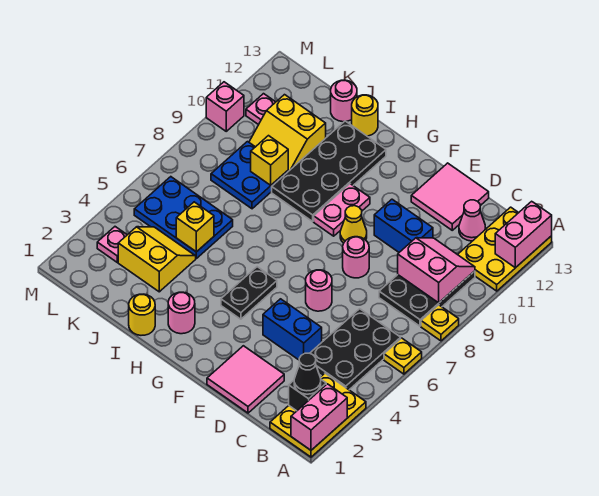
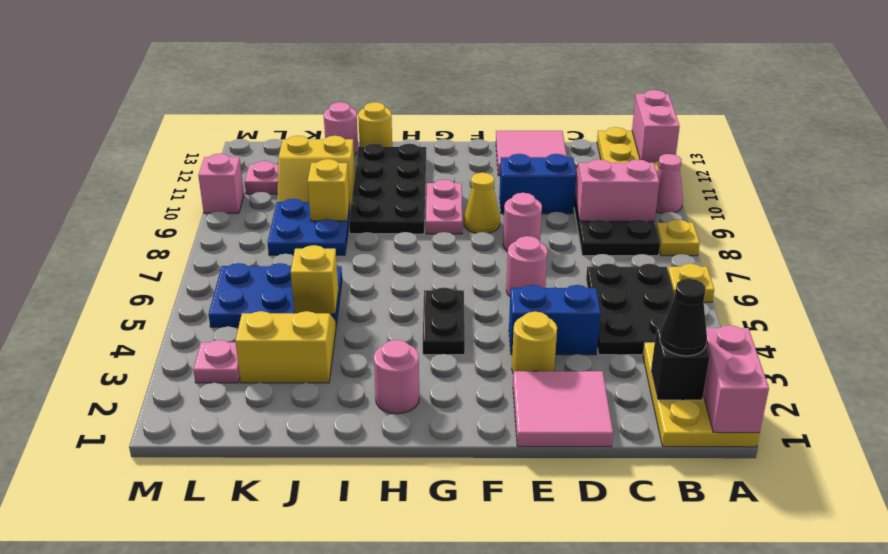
pink cone C12 level 1 -> pink cone A10 level 1
yellow round brick I1 level 1 -> yellow round brick E3 level 1

